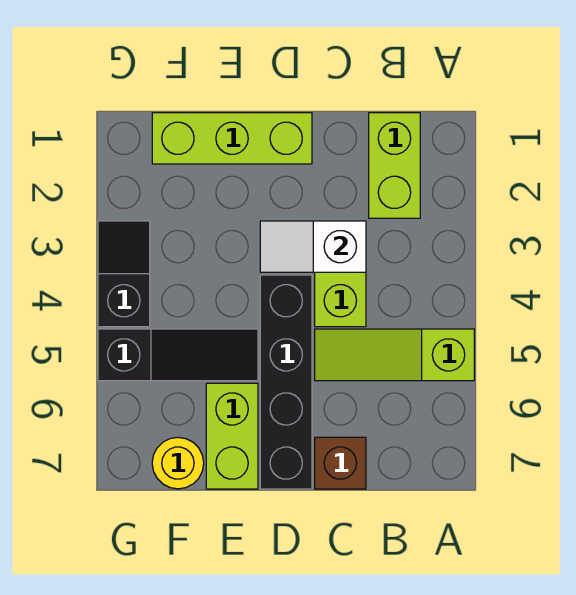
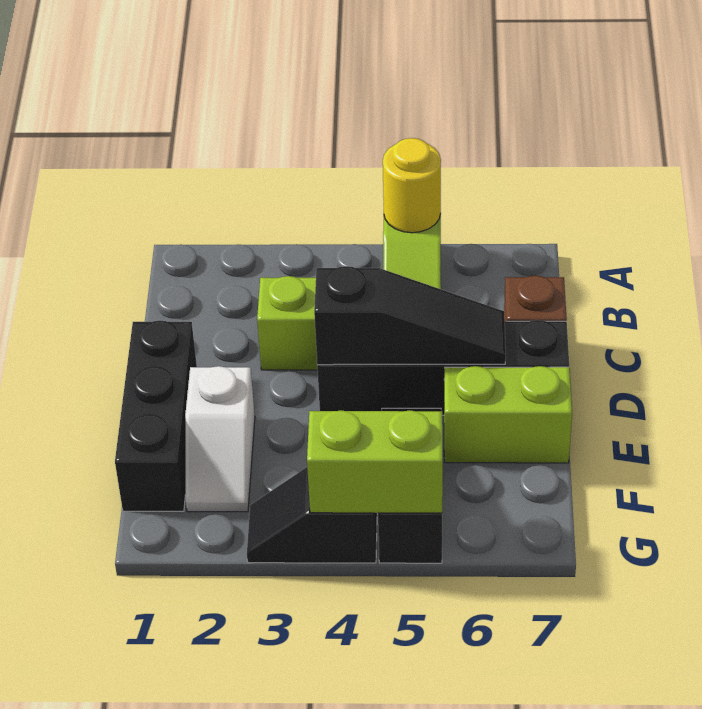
lime brick B1:B2 level 1 -> lime brick G4:G5 level 2
white slope C3:D3 level 2 top C -> white slope E2:F2 level 1 top E
lime brick D1:F1 level 1 -> black brick D1:F1 level 1
none -> black slope D4:D6 level 2 top 4
yellow round brick F7 level 1 -> yellow round brick A5 level 2

